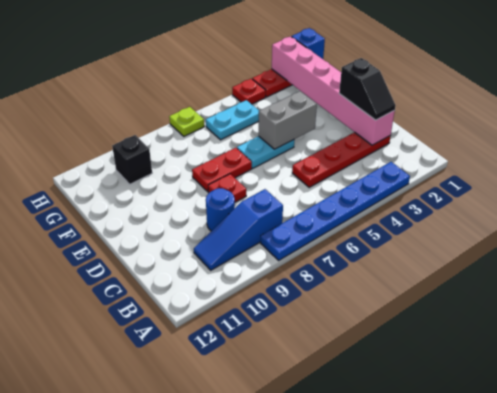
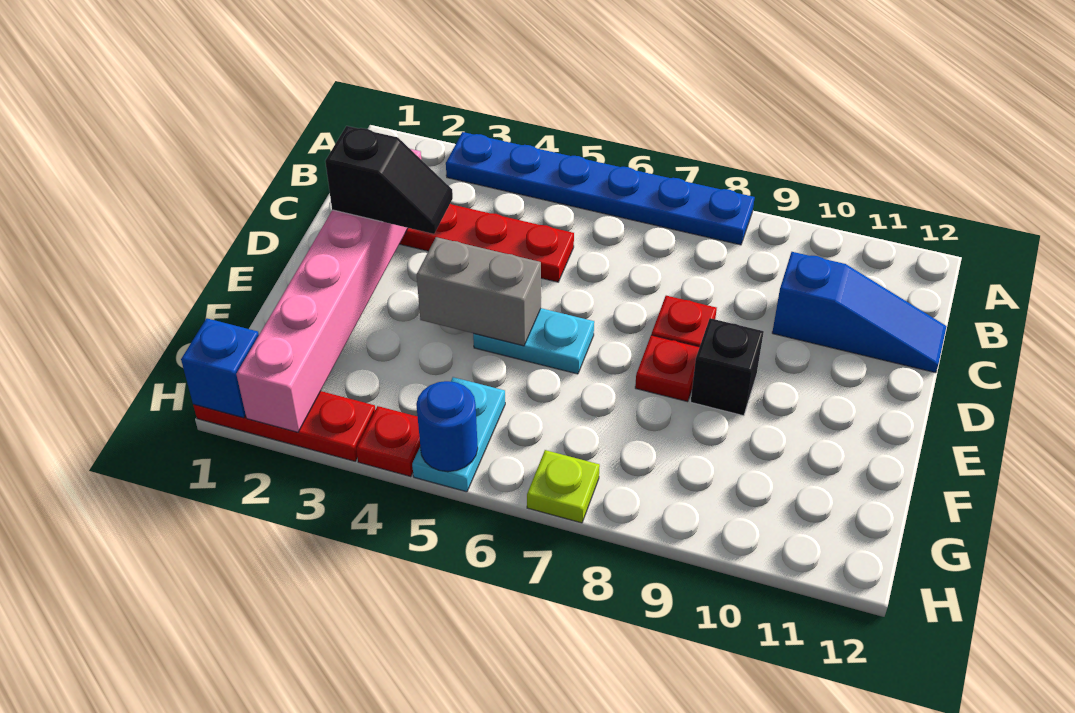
blue slope B8:B10 level 1 top 8 -> blue slope C10:C12 level 1 top 10
black slope C2:D2 level 3 top D -> black slope D2:D3 level 3 top 2
blue round brick C9 level 1 -> blue round brick H5 level 2
red plate E7:E8 level 1 -> red plate E8 level 1
cyan plate G5:G6 level 1 -> cyan plate G5:H5 level 1
black brick G10 level 1 -> black brick E9 level 1

